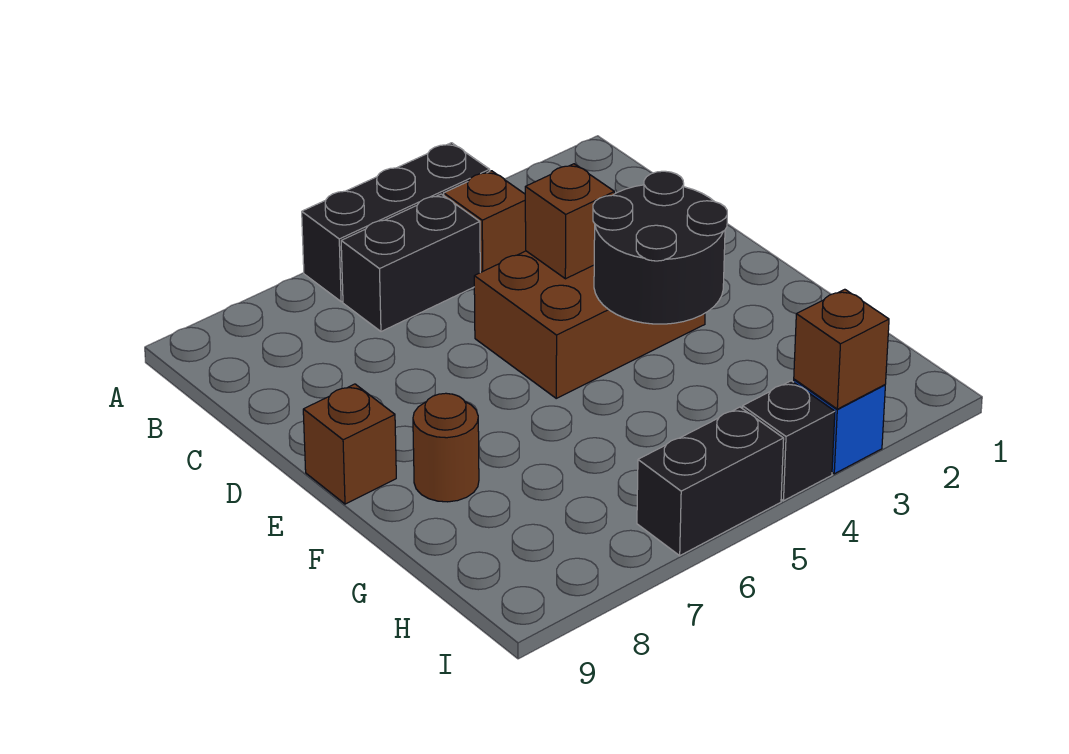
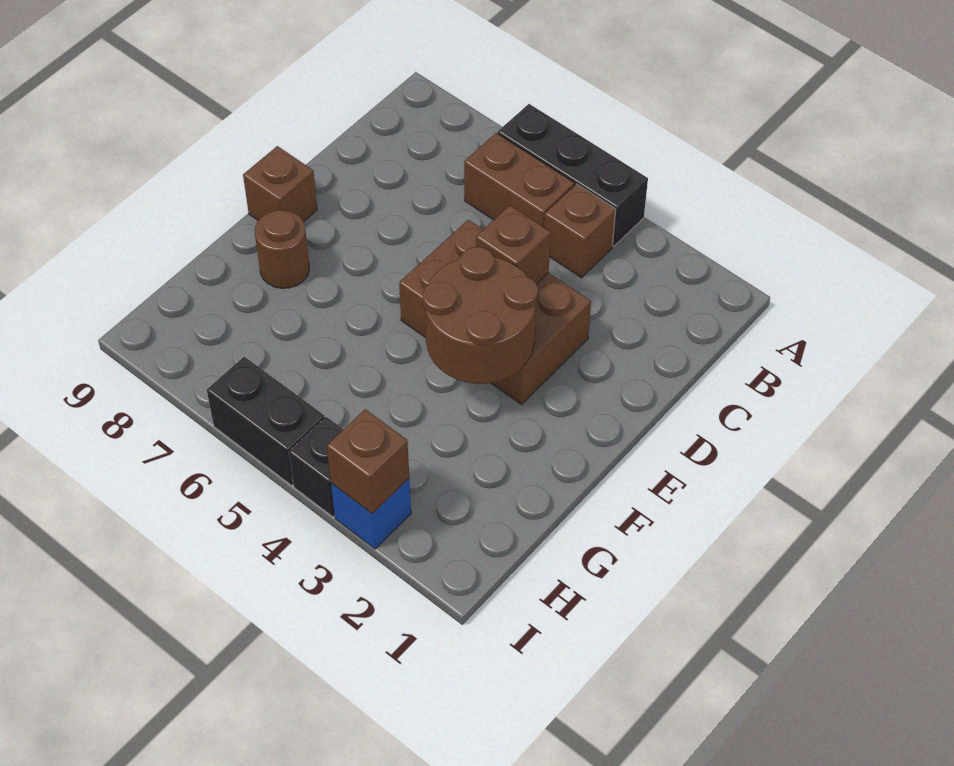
black brick B5:B6 level 1 -> brown brick B5:B6 level 1
black round brick E3:F4 level 2 -> brown round brick E3:F4 level 2

